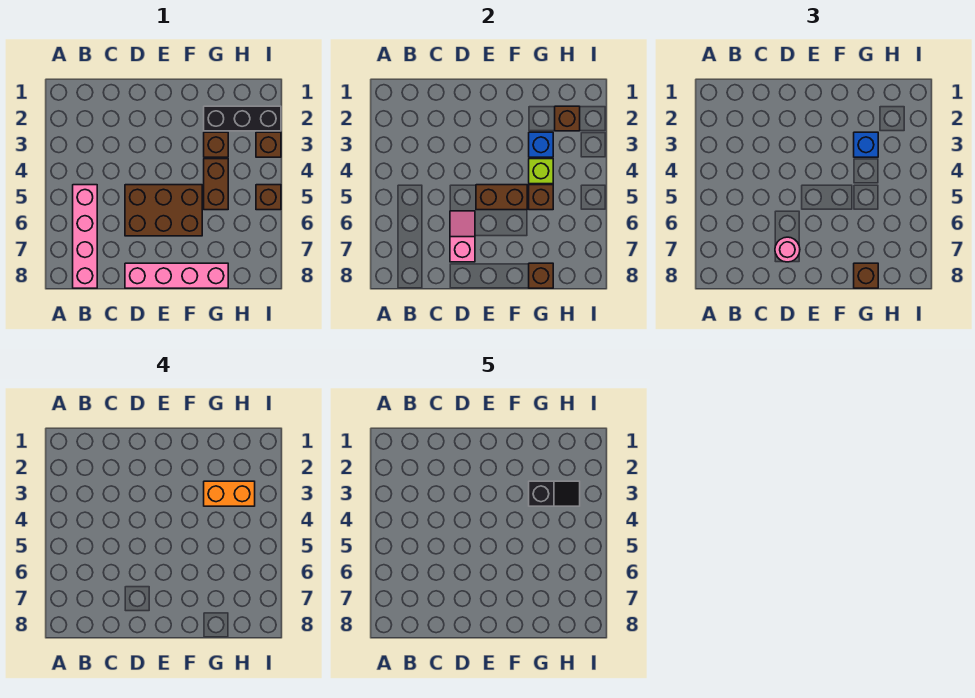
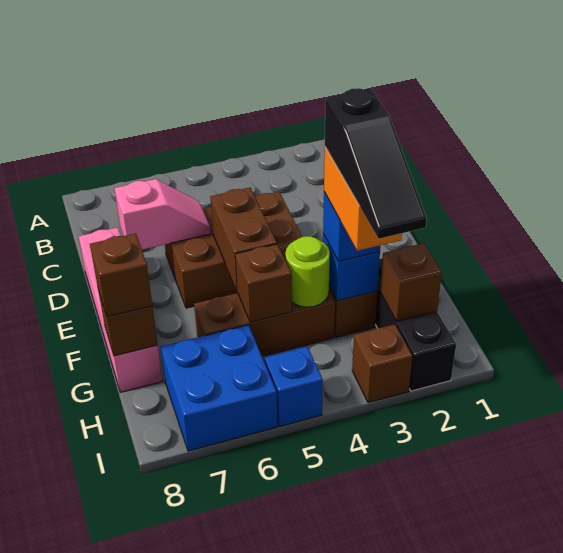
pink brick B5:B8 level 1 -> none
brown brick D5:F6 level 1 -> brown brick D4:E6 level 1
pink round brick D7 level 3 -> none
black slope G3:H3 level 5 top G -> black slope G3:I3 level 5 top G
brown brick G4:G5 level 1 -> brown brick G4:G6 level 1
lime brick G4 level 2 -> lime round brick G4 level 2
none -> blue brick H6:I7 level 1
brown brick I5 level 1 -> blue brick I5 level 1

